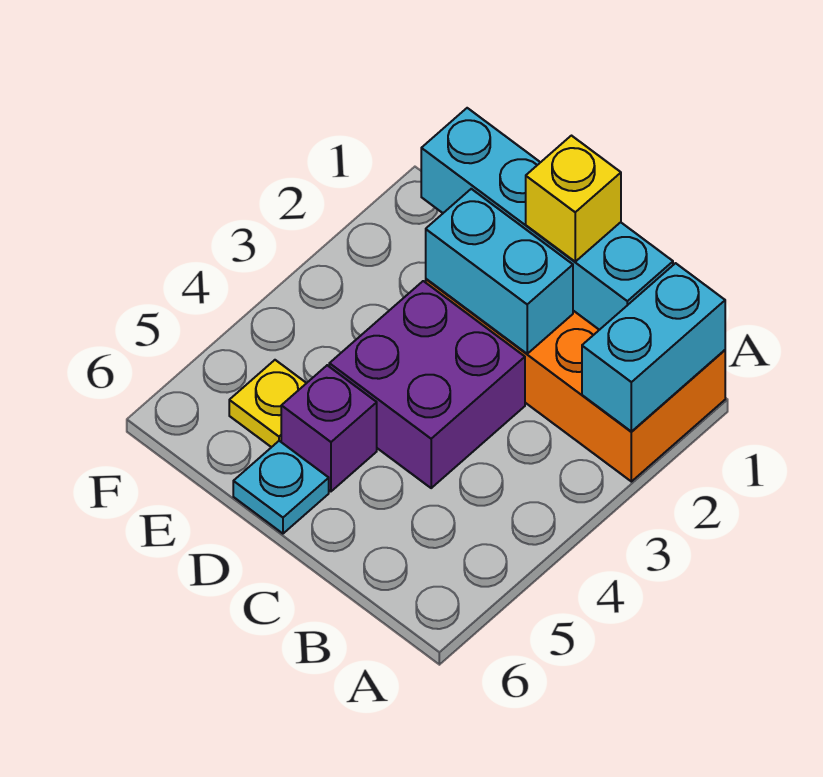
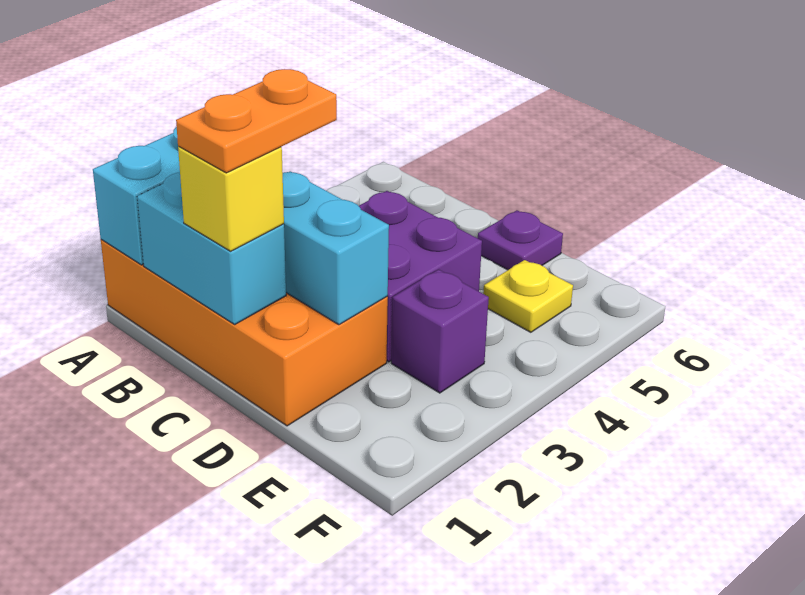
cyan brick B1:E1 level 2 -> cyan brick B1:C1 level 2
none -> orange plate C1:C2 level 4
purple brick D5 level 1 -> purple brick E3 level 1
cyan plate D6 level 1 -> purple plate D6 level 1

